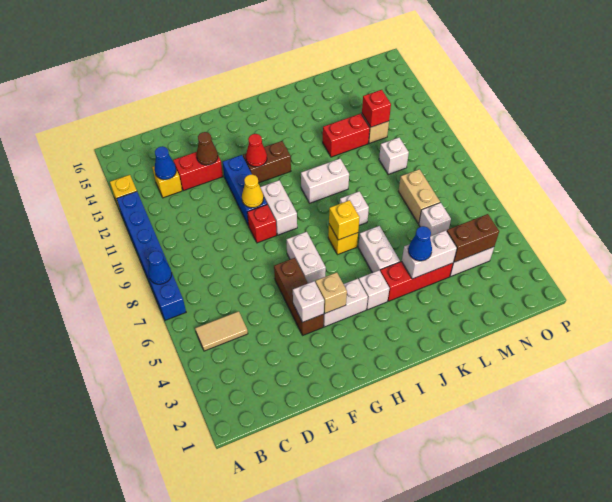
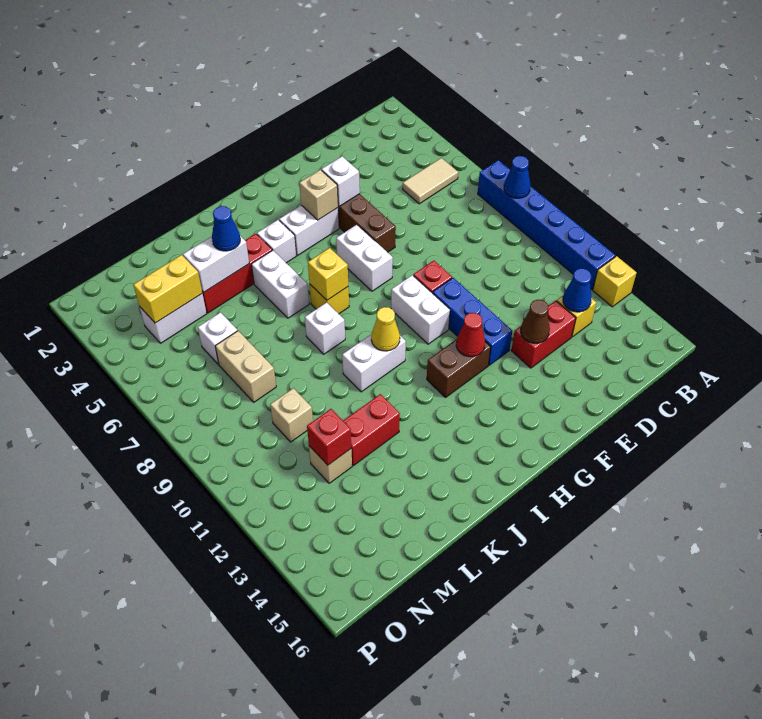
yellow cone F10 level 2 -> yellow cone I10 level 2
brown brick M4:N4 level 2 -> yellow brick M4:N4 level 2
white brick M10 level 1 -> tan brick M10 level 1

